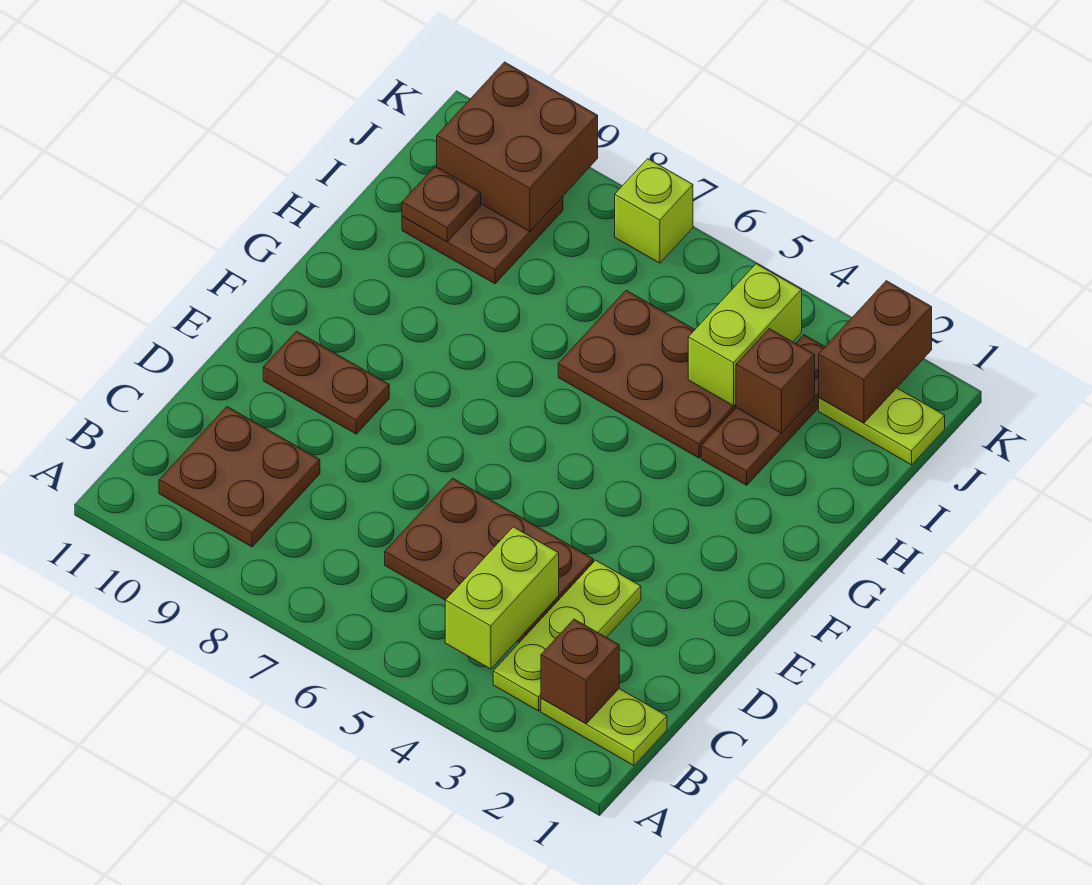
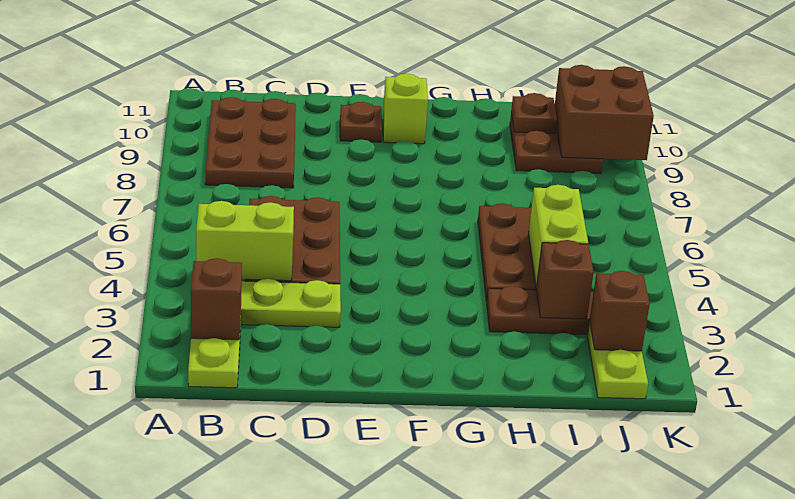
brown plate B9:C10 level 1 -> brown plate B8:C10 level 1
brown plate E9:E10 level 1 -> brown plate E10 level 1
lime brick I4:J4 level 2 -> lime brick I4:I5 level 2
brown brick J2:K2 level 2 -> brown brick J2 level 2
lime brick K7 level 1 -> lime brick F10 level 1

